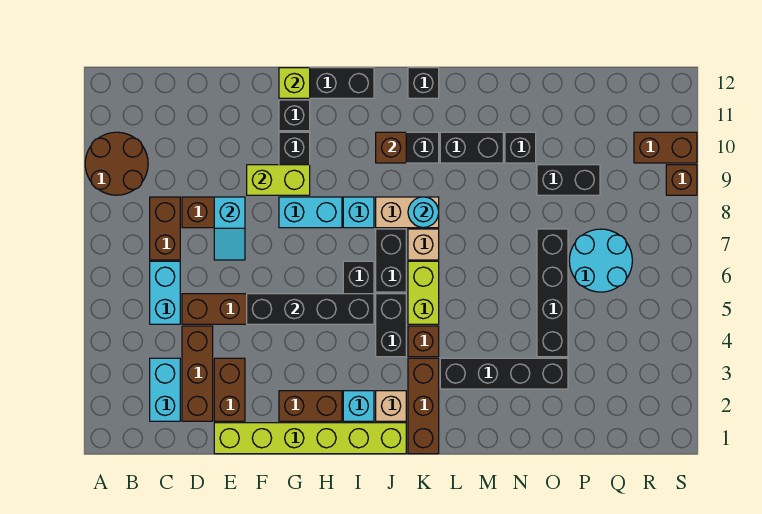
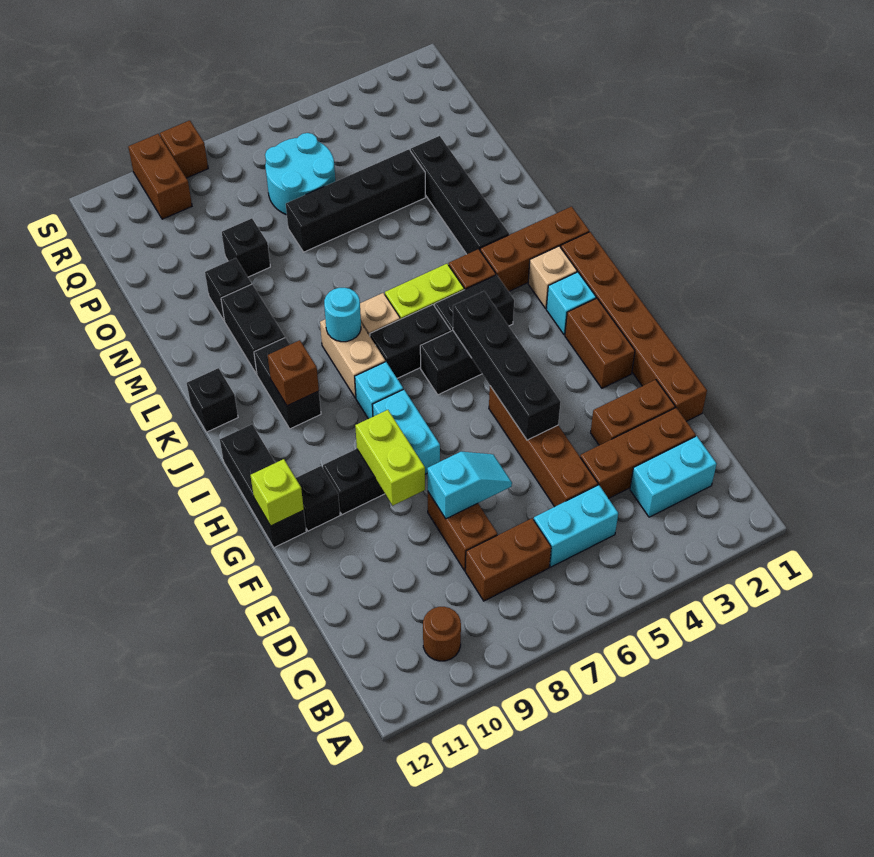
brown round brick A9:B10 level 1 -> brown round brick B10 level 1
lime brick E1:J1 level 1 -> brown brick E1:J1 level 1
black brick O9:P9 level 1 -> black brick O9 level 1

